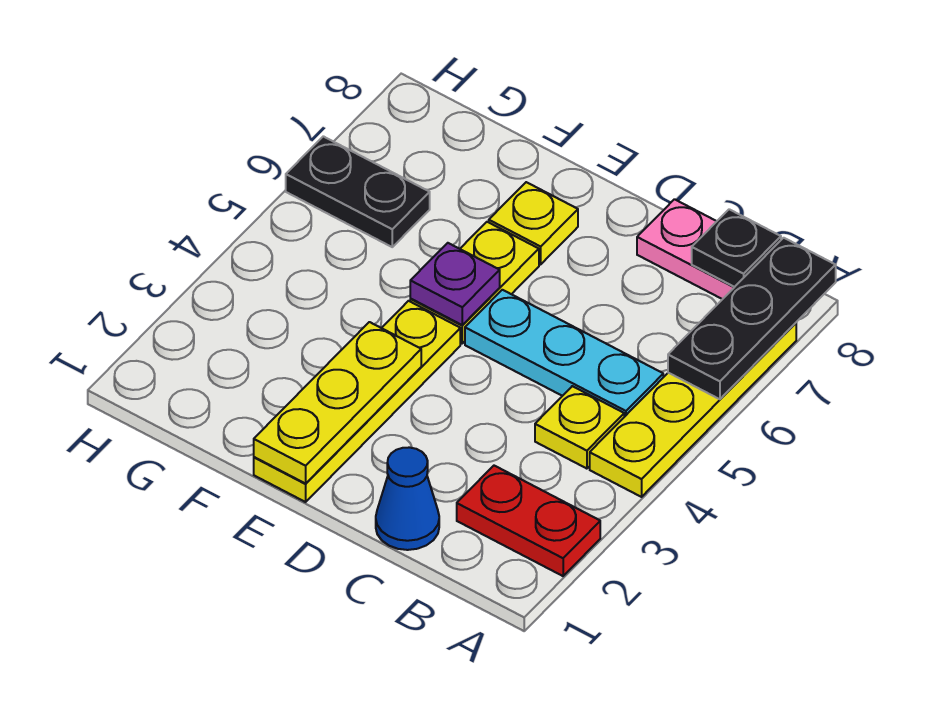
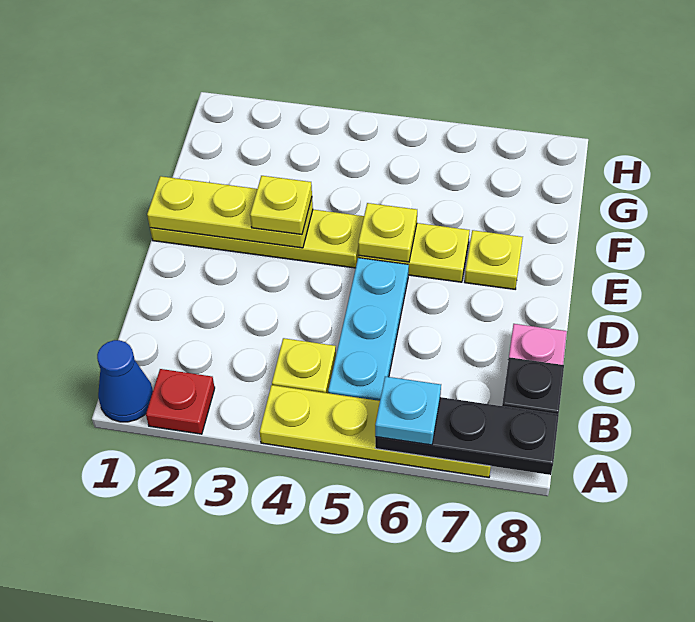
red plate A2:B2 level 1 -> red plate A2 level 1
none -> cyan plate A6 level 3
blue cone C1 level 1 -> blue cone A1 level 1
none -> yellow plate E3 level 3
purple plate E5 level 2 -> yellow plate E5 level 2
black plate G6:H6 level 1 -> none

